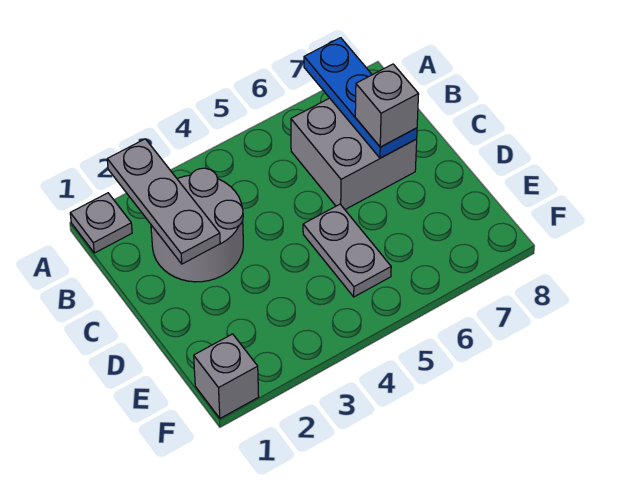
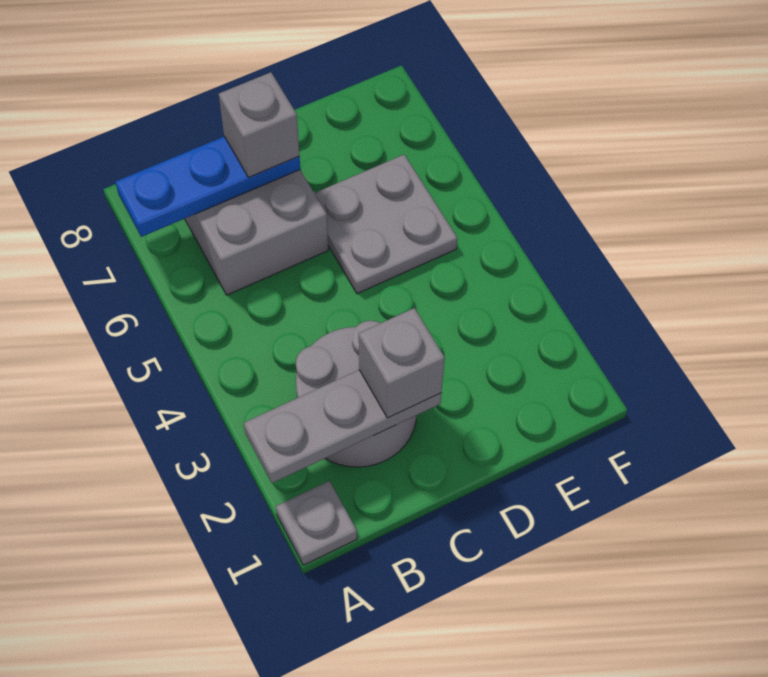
grey plate D5:E5 level 1 -> grey plate D5:E6 level 1
grey brick F1 level 1 -> grey brick C2 level 3

